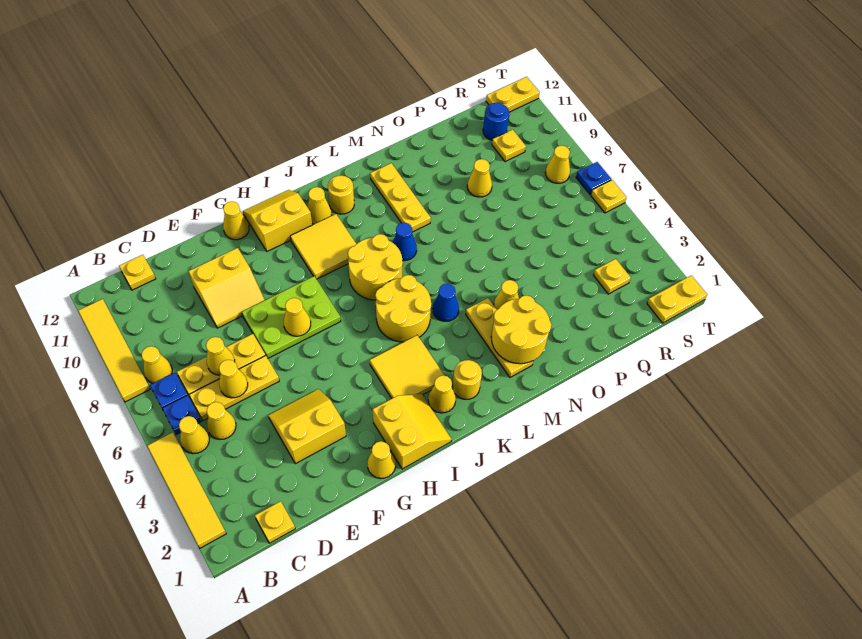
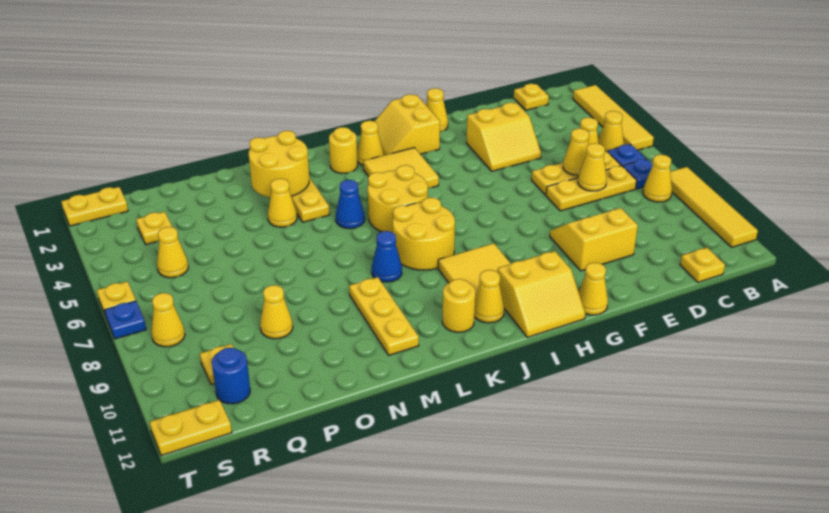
lime plate F7:H8 level 1 -> none
yellow cone G7 level 2 -> yellow cone R5 level 1

